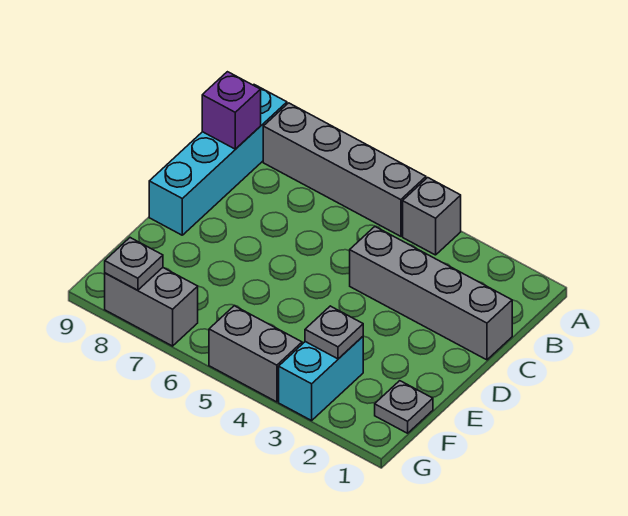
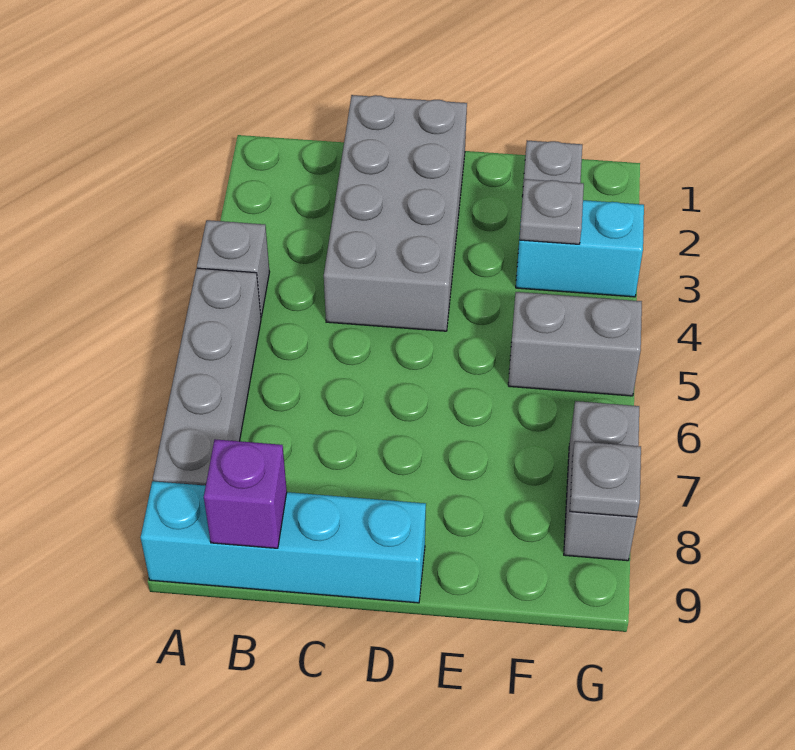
grey brick C1:C4 level 1 -> grey brick C1:D4 level 1
grey brick G4:G5 level 1 -> grey brick F5:G5 level 1

